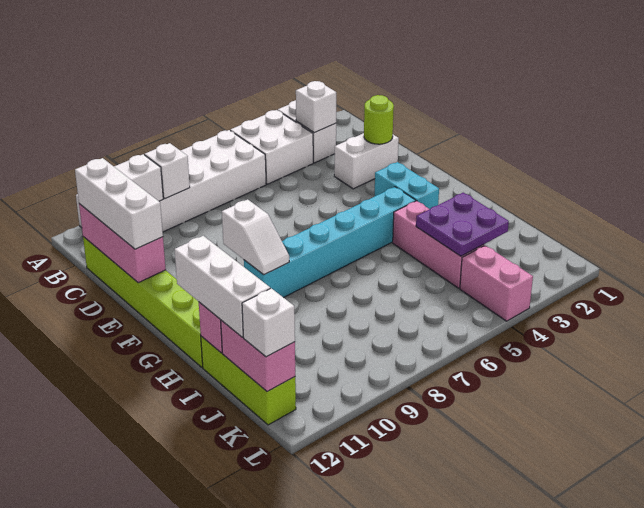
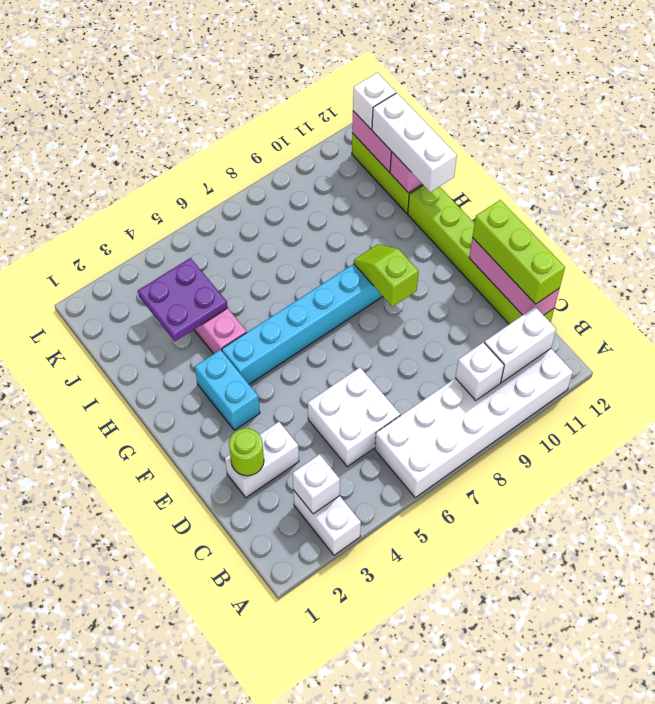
white brick A4:B5 level 1 -> white brick C5:D6 level 1
white brick C12:E12 level 3 -> lime brick C12:E12 level 3
white slope F9:G9 level 2 top F -> lime slope F9:G9 level 2 top F
pink brick K4:L4 level 1 -> none

